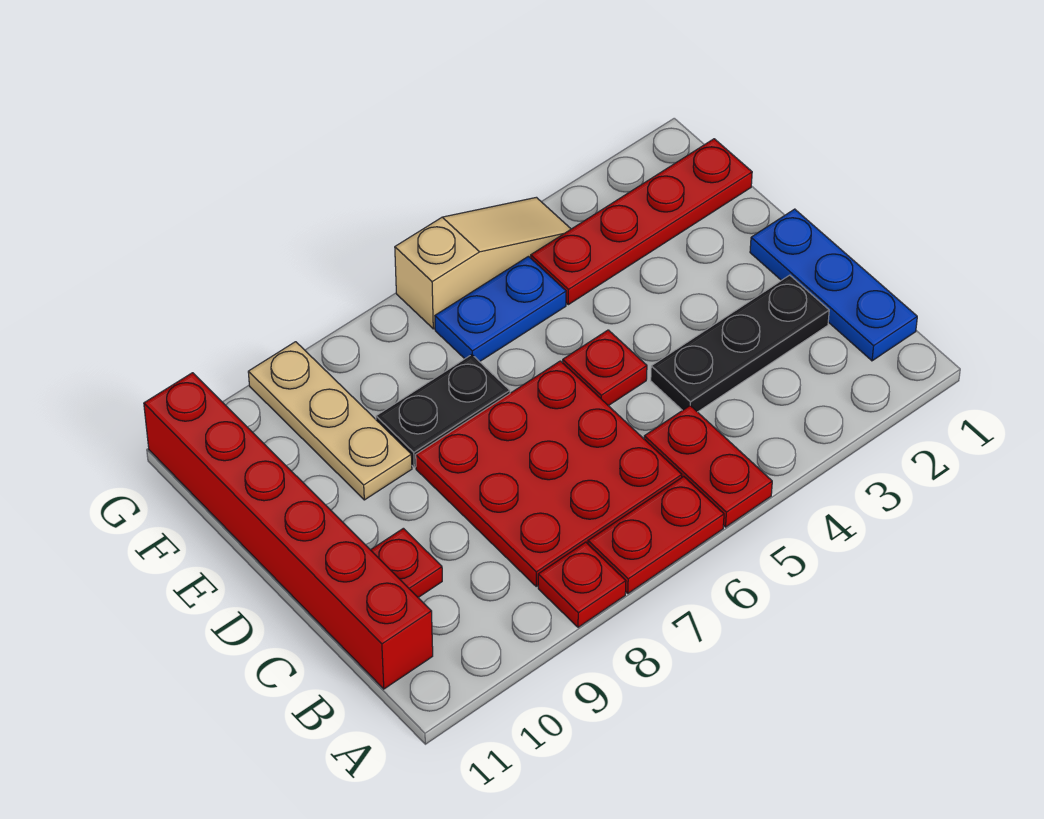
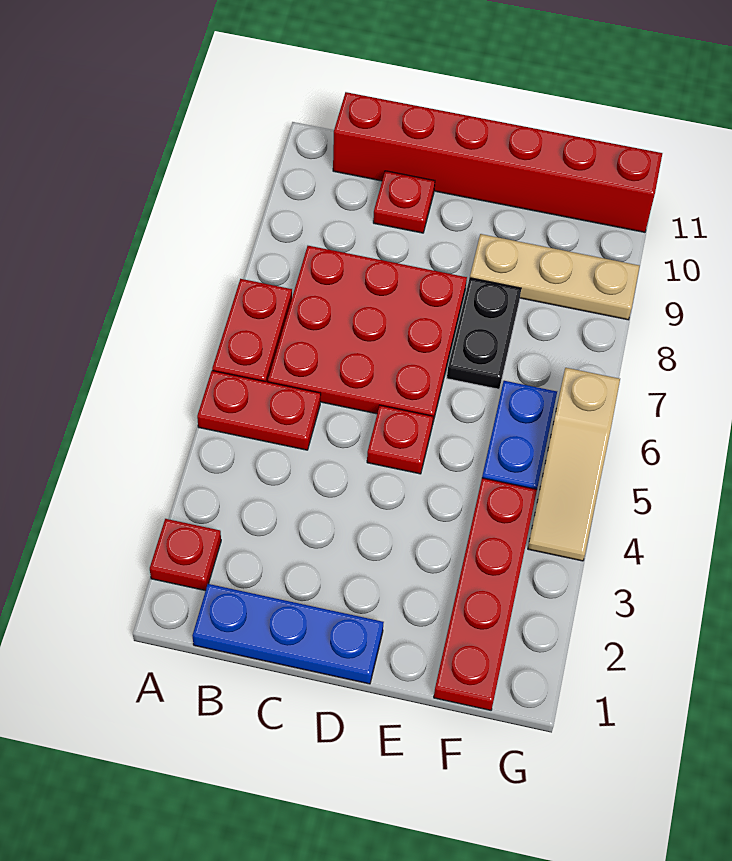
red plate A8 level 1 -> red plate A2 level 1
black plate C2:C4 level 1 -> none

